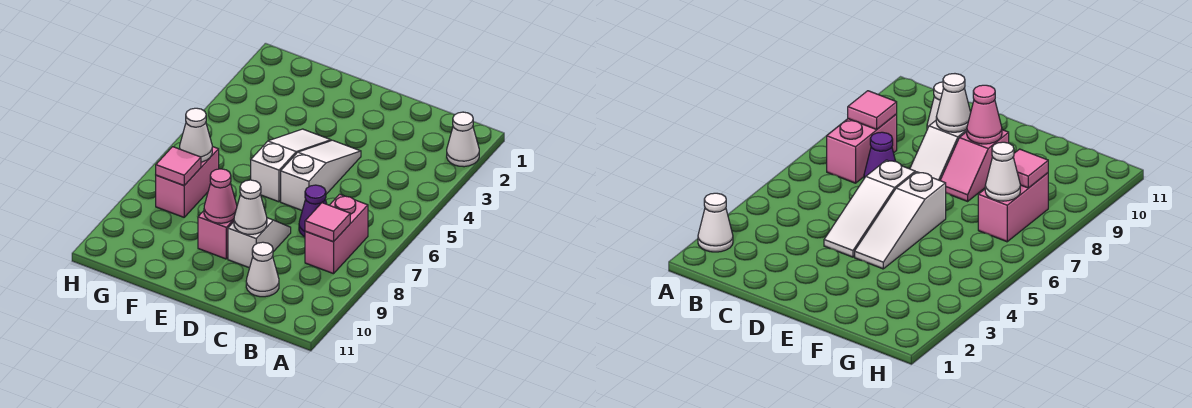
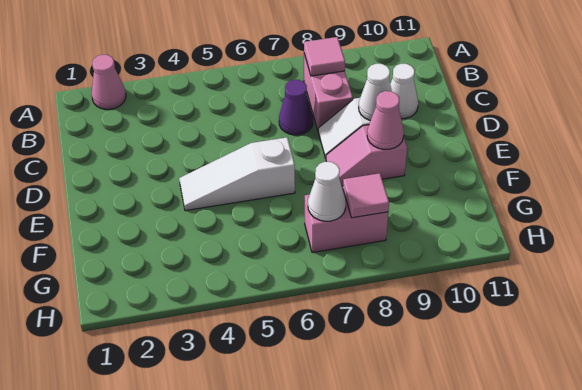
white cone A2 level 1 -> pink cone A2 level 1
pink brick B7:B8 level 1 -> pink brick B8:C8 level 1
white slope D4:D6 level 1 top 6 -> none

